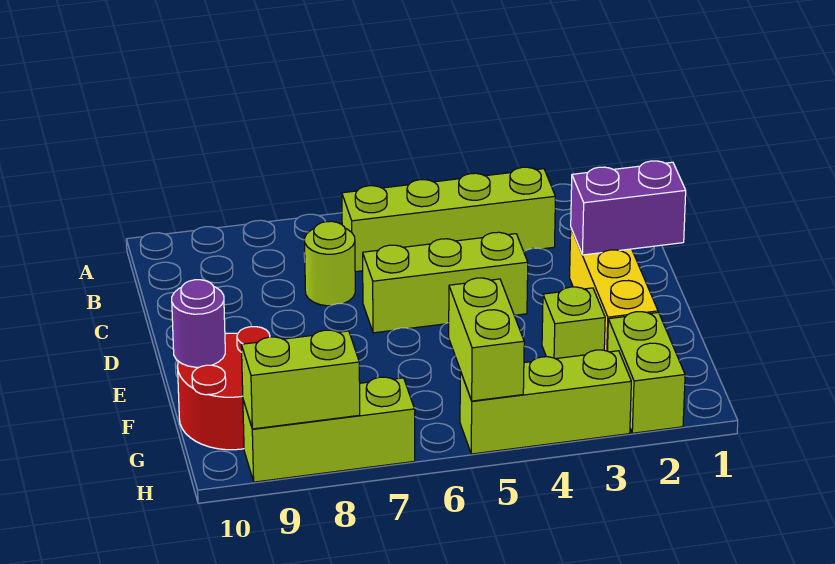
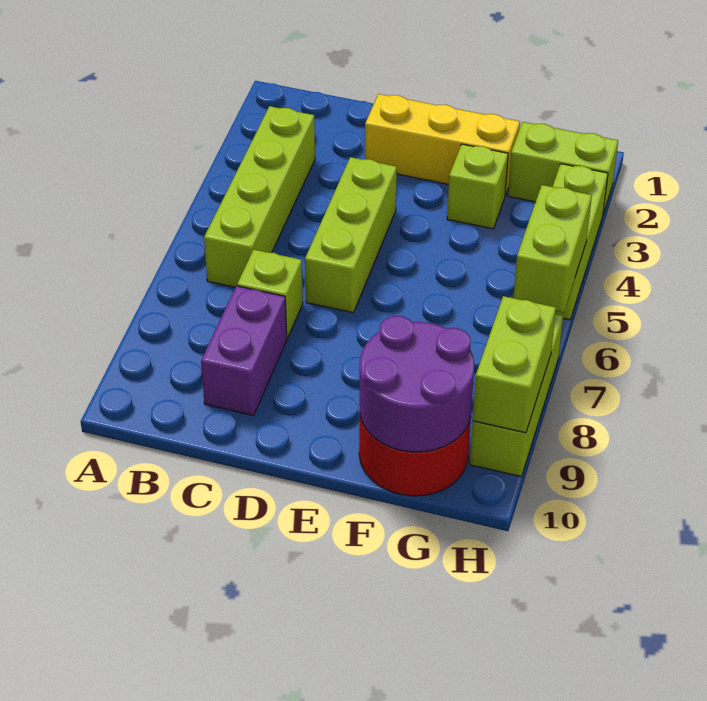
lime round brick C7 level 1 -> lime brick C7 level 1
purple brick D1:D2 level 2 -> purple brick C8:C9 level 1
purple round brick F10 level 2 -> purple round brick F9:G10 level 2
lime brick G5:H5 level 2 -> lime brick H5:H6 level 2

